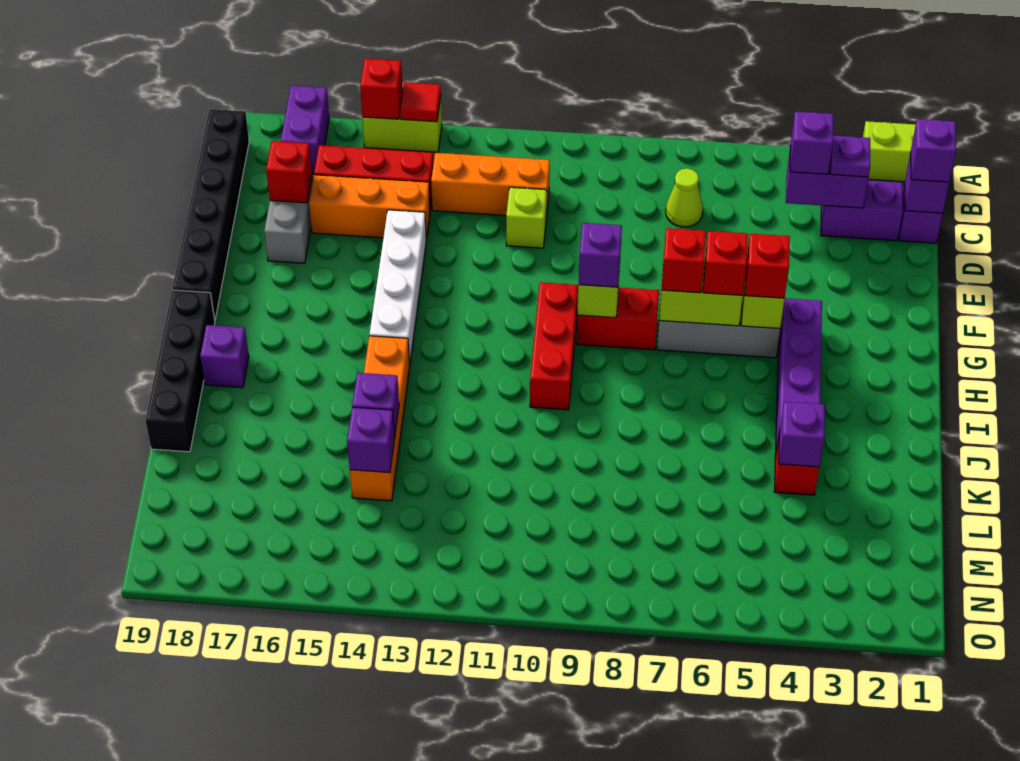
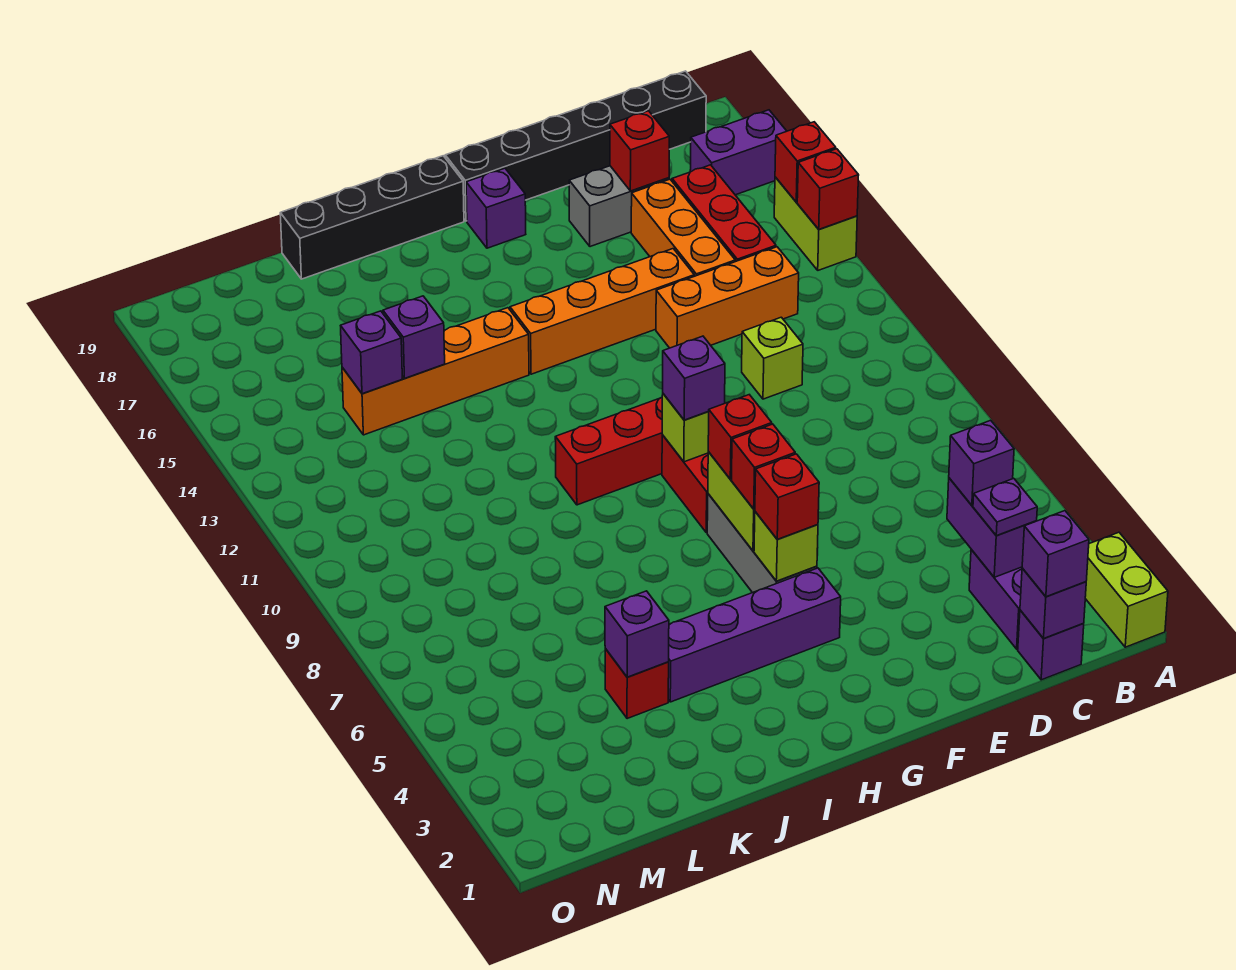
red tile A14 level 2 -> red brick A14 level 2
lime cone C7 level 1 -> none
orange brick C11:C13 level 1 -> orange brick C13:E13 level 1
white brick E14:H14 level 1 -> orange brick E14:H14 level 1
purple brick I18 level 1 -> purple brick G18 level 1

